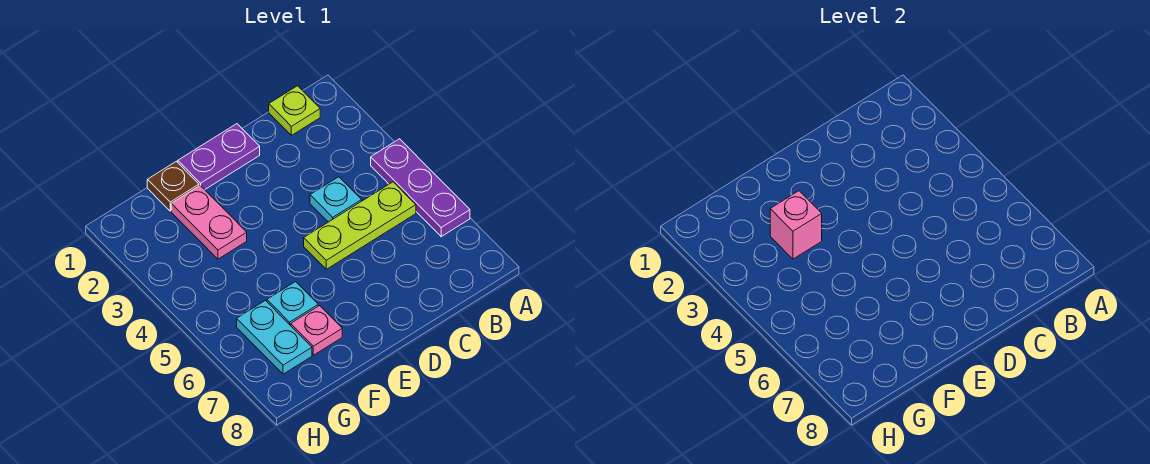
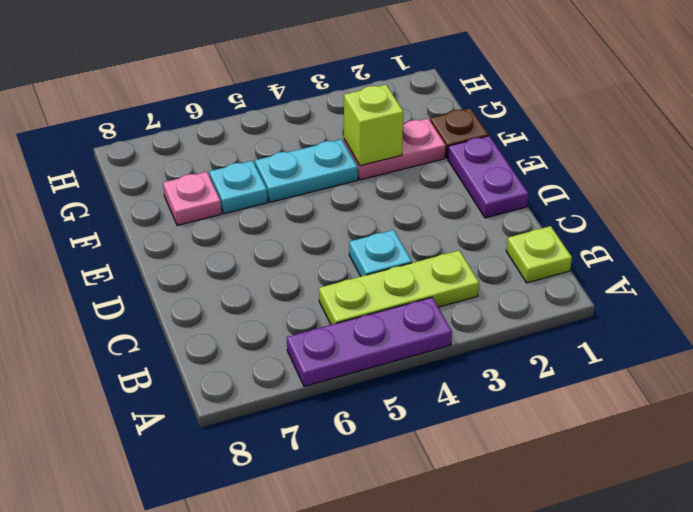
lime plate B5:D5 level 1 -> lime plate B3:B5 level 1
pink brick F3 level 2 -> lime brick F3 level 2
cyan plate G6:G7 level 1 -> cyan plate F4:F5 level 1

